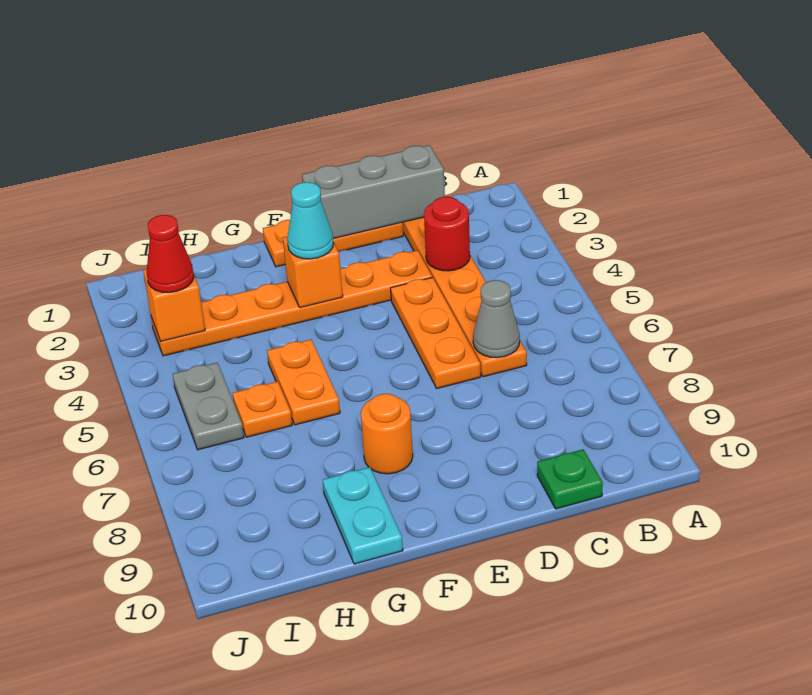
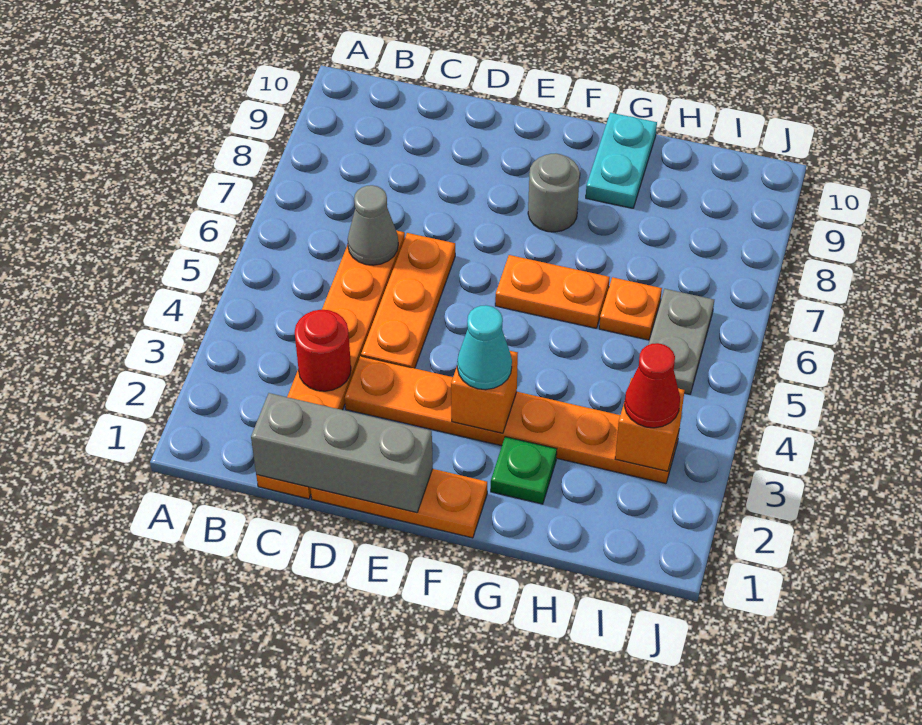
green plate C10 level 1 -> green plate G2 level 1
orange round brick F8 level 1 -> grey round brick F8 level 1
orange plate G5:G6 level 1 -> orange plate F6:G6 level 1

